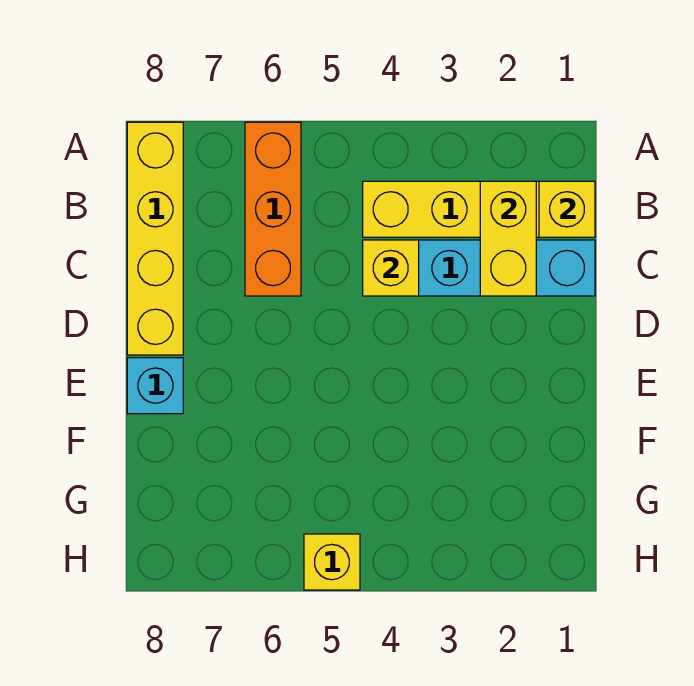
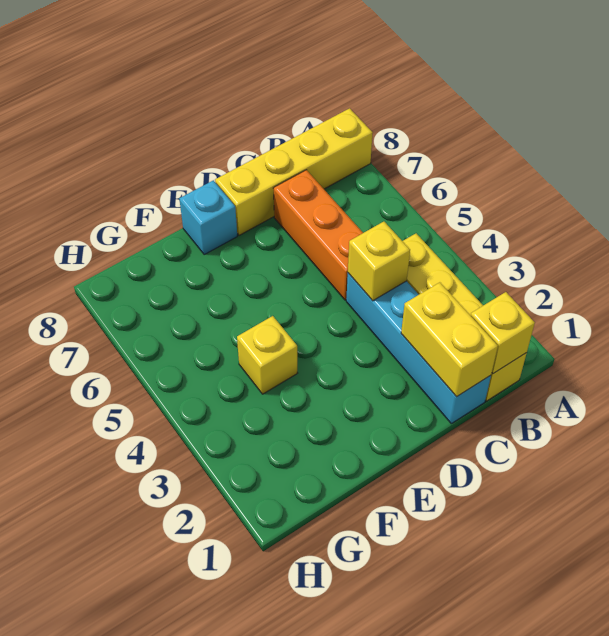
orange brick A6:C6 level 1 -> orange brick C5:C7 level 1
yellow brick B2:C2 level 2 -> yellow brick C1:C2 level 2
yellow brick H5 level 1 -> yellow brick F4 level 1

